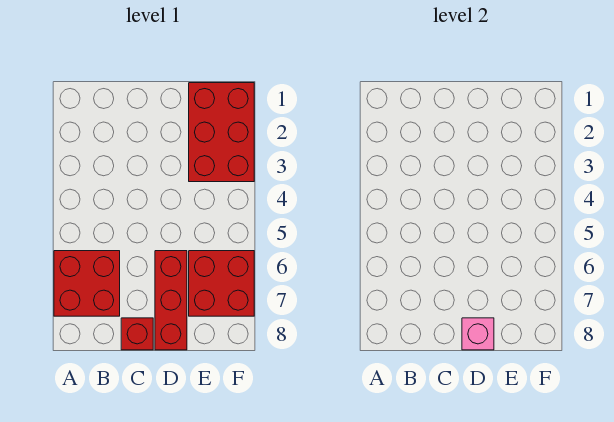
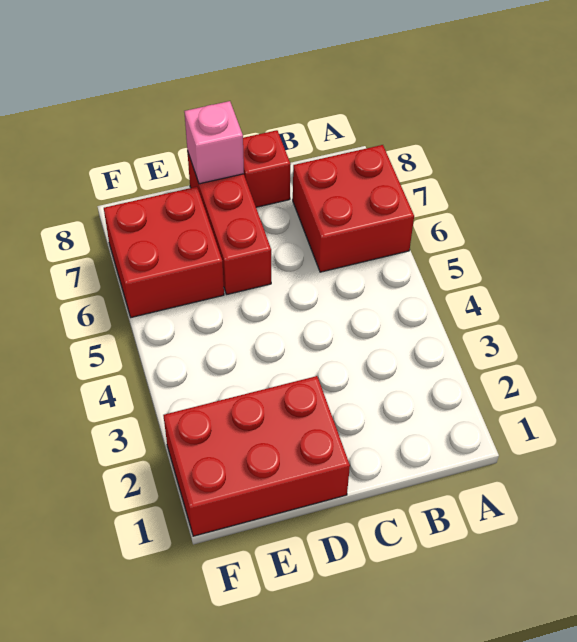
red brick E1:F3 level 1 -> red brick D1:F2 level 1

